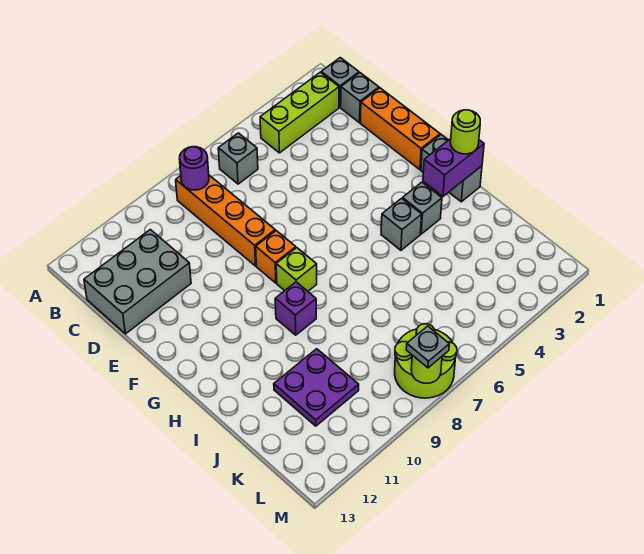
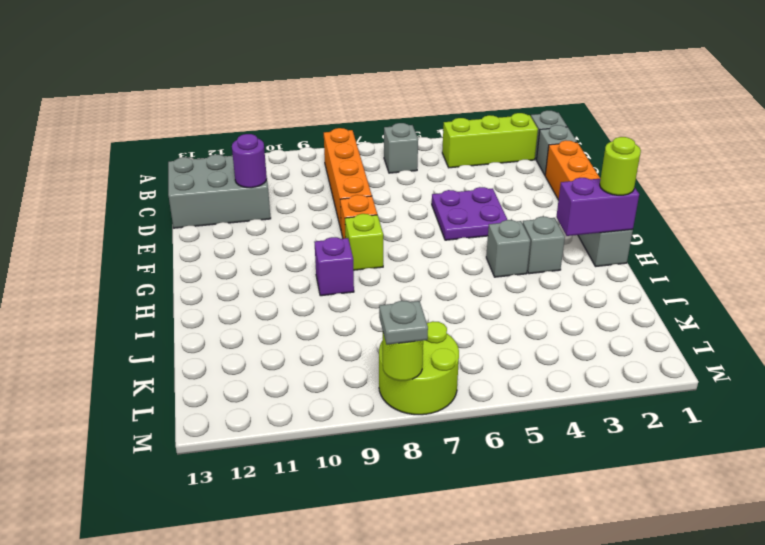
purple round brick B8 level 2 -> purple round brick D11 level 2
purple plate J10:K11 level 1 -> purple plate E4:F5 level 1

